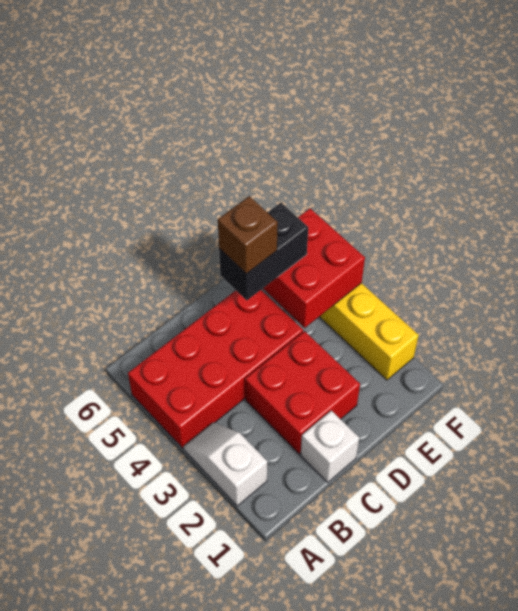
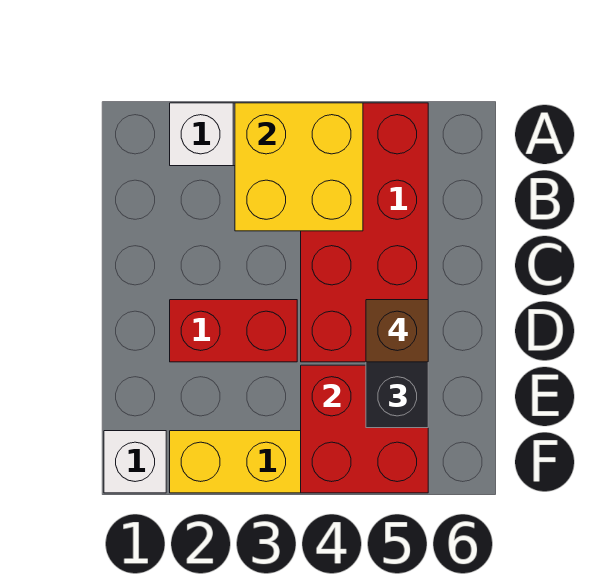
none -> yellow brick A3:B4 level 2
white brick C1 level 1 -> white brick F1 level 1
red brick C2:D3 level 1 -> red brick D2:D3 level 1

